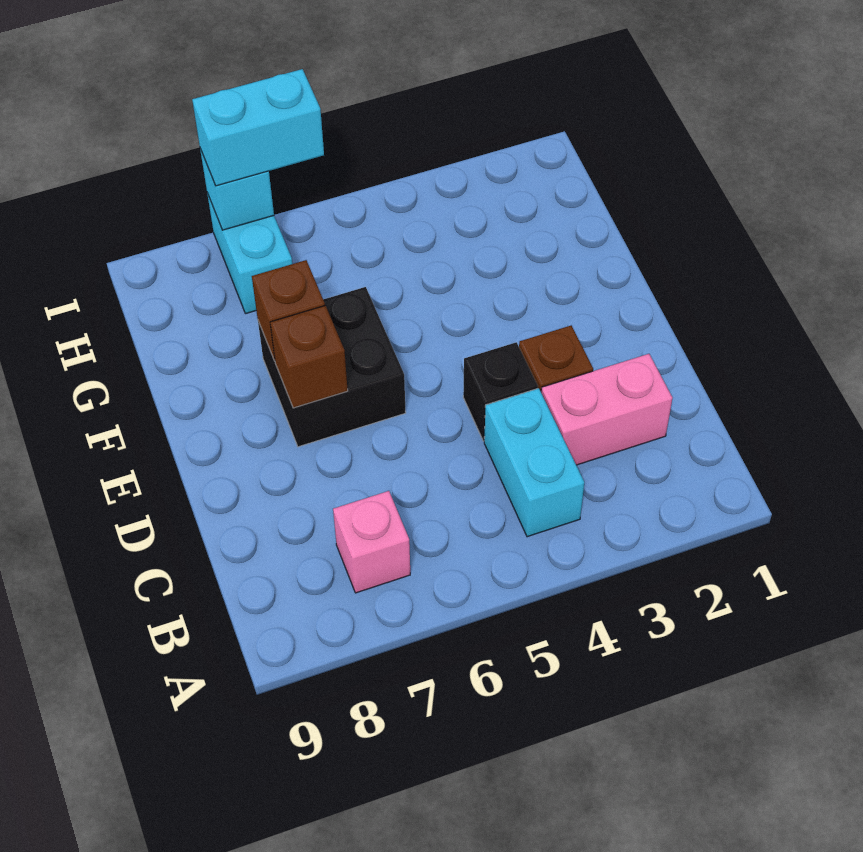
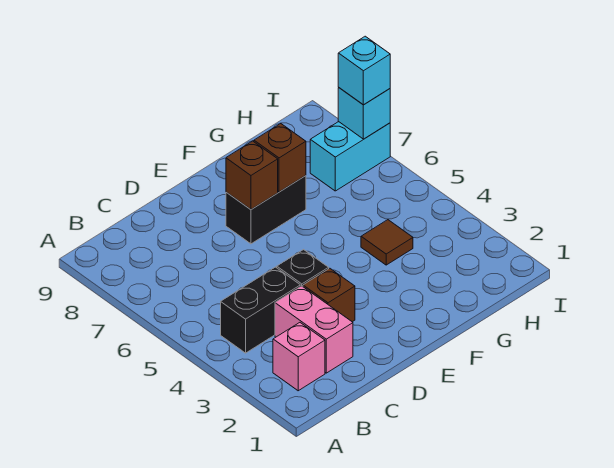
cyan brick B4:C4 level 1 -> black brick B4:C4 level 1
pink brick B7 level 1 -> pink brick B2 level 1
black brick E6:F7 level 1 -> black brick E7:F7 level 1
none -> brown tile G4 level 1
cyan brick I6:I7 level 3 -> cyan brick I7 level 3

